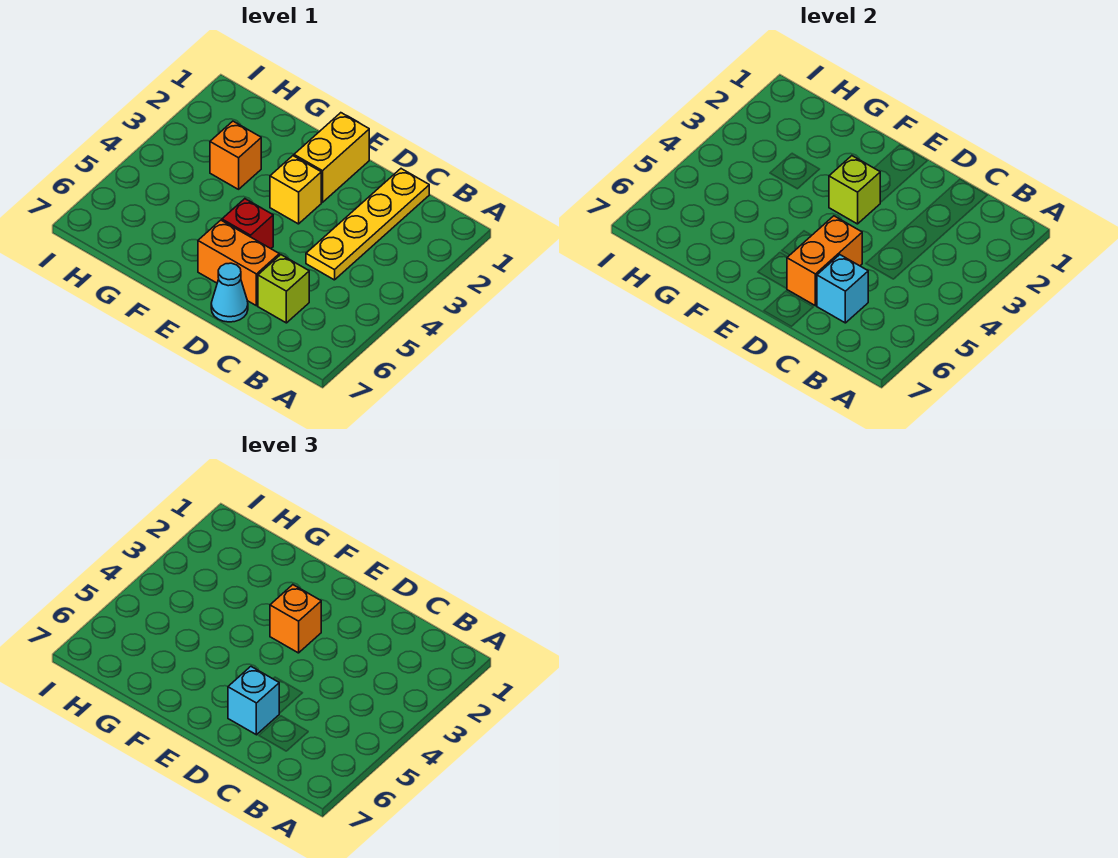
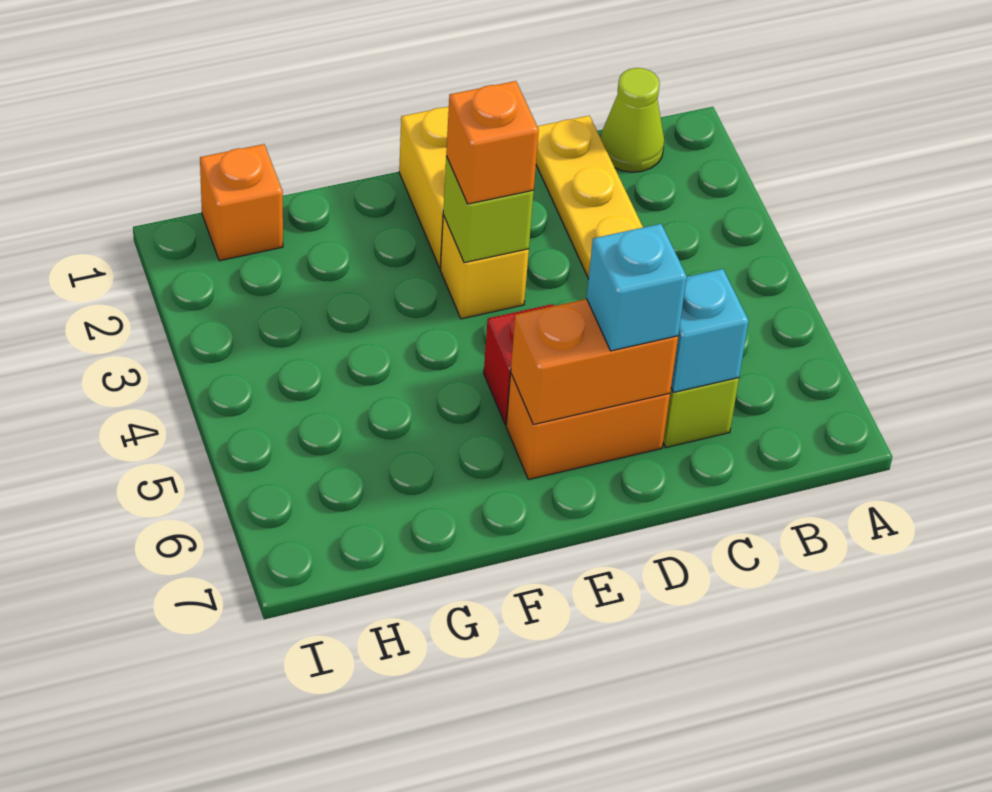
none -> lime cone B1 level 1
orange brick D5:D6 level 2 -> orange brick D6:E6 level 2
cyan cone D7 level 1 -> none
orange brick G3 level 1 -> orange brick H1 level 1

